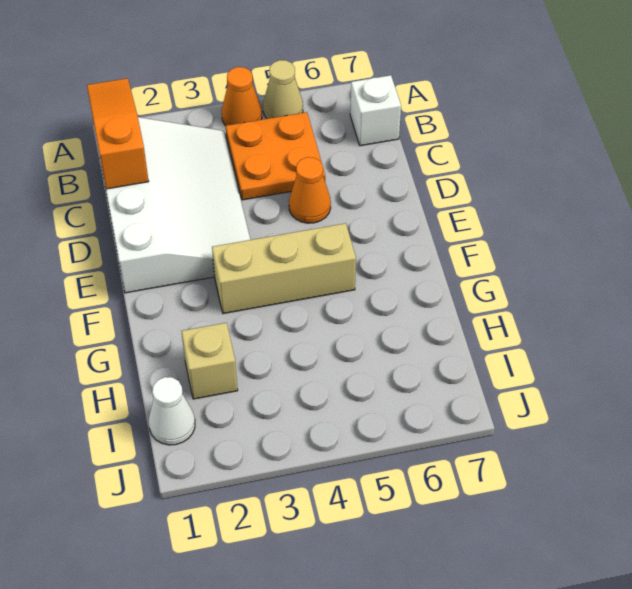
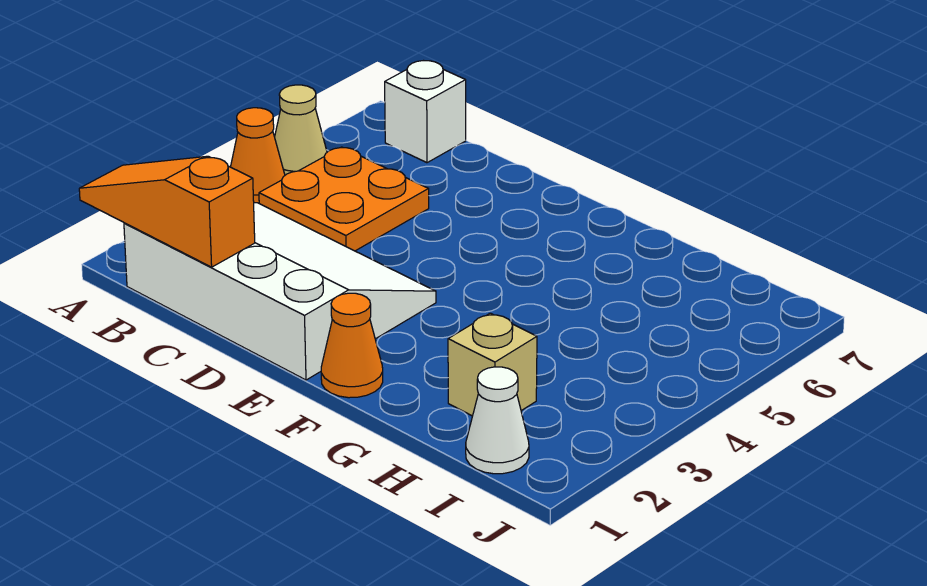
orange cone D5 level 1 -> orange cone F1 level 1
tan brick F3:F5 level 1 -> none

